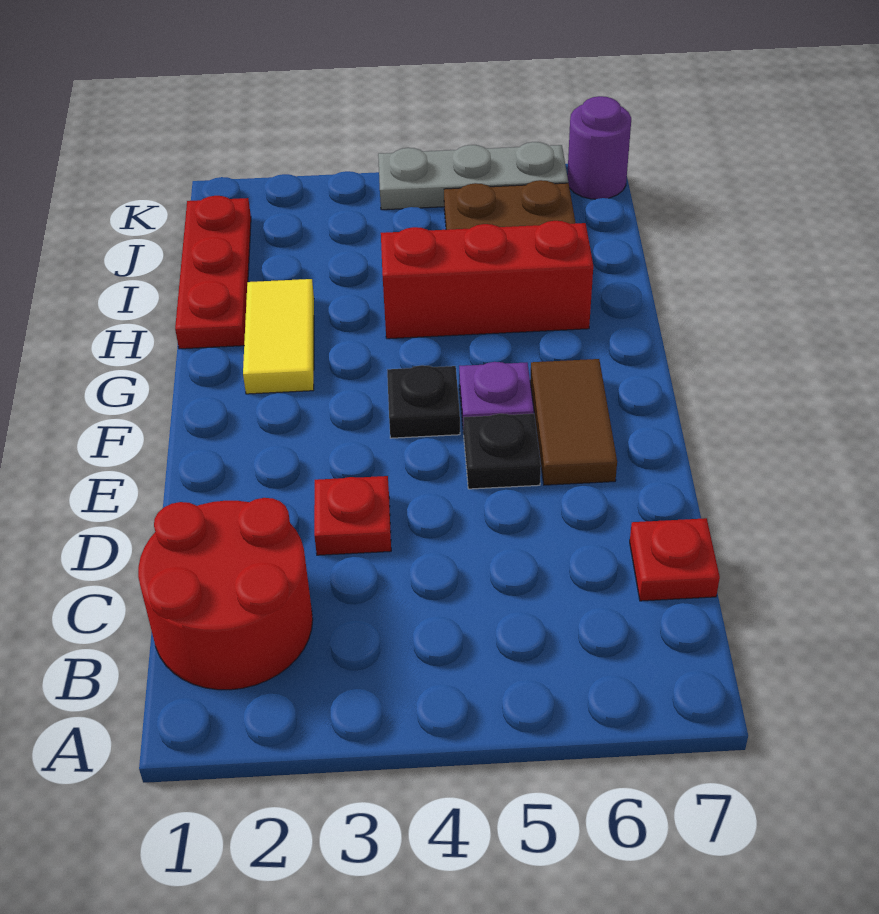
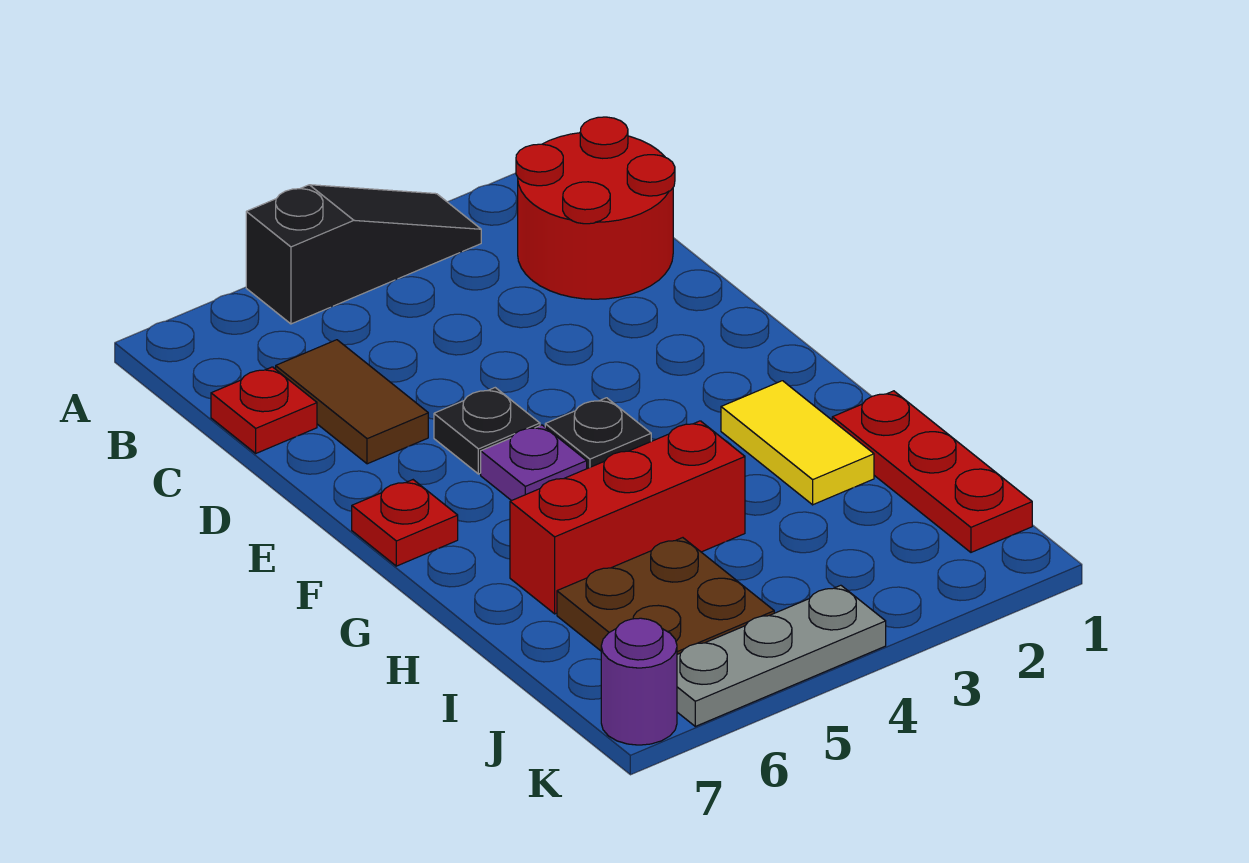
none -> black slope A3:A5 level 1 top 5
red plate D3 level 1 -> red plate F7 level 1
brown tile E6:F6 level 1 -> brown tile C6:D6 level 1

